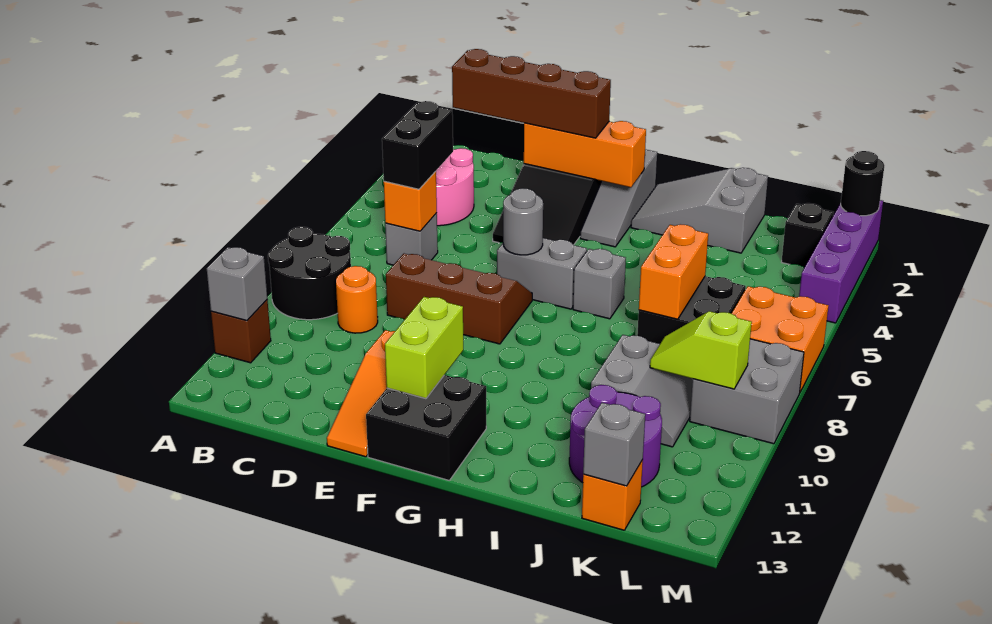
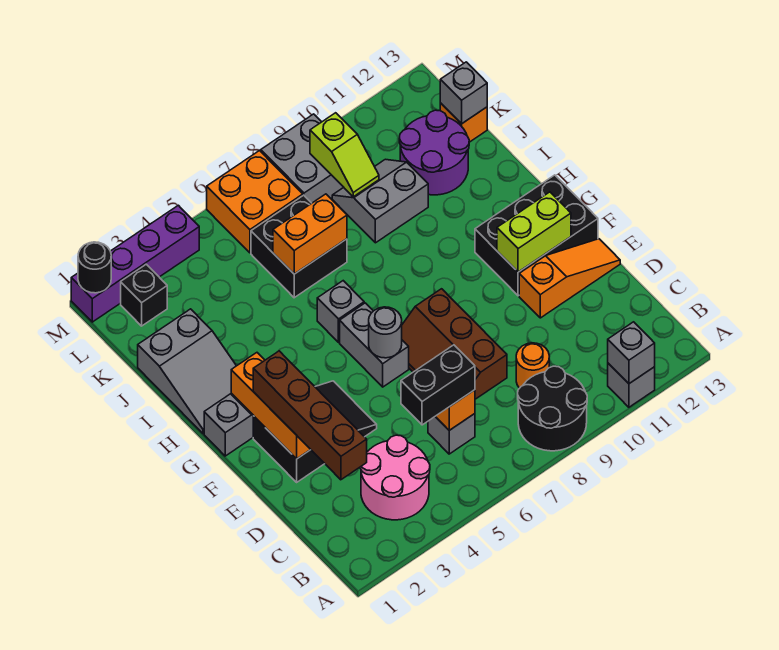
brown brick A11 level 1 -> grey brick A11 level 1
black brick F12:G13 level 1 -> black brick F11:G13 level 1

